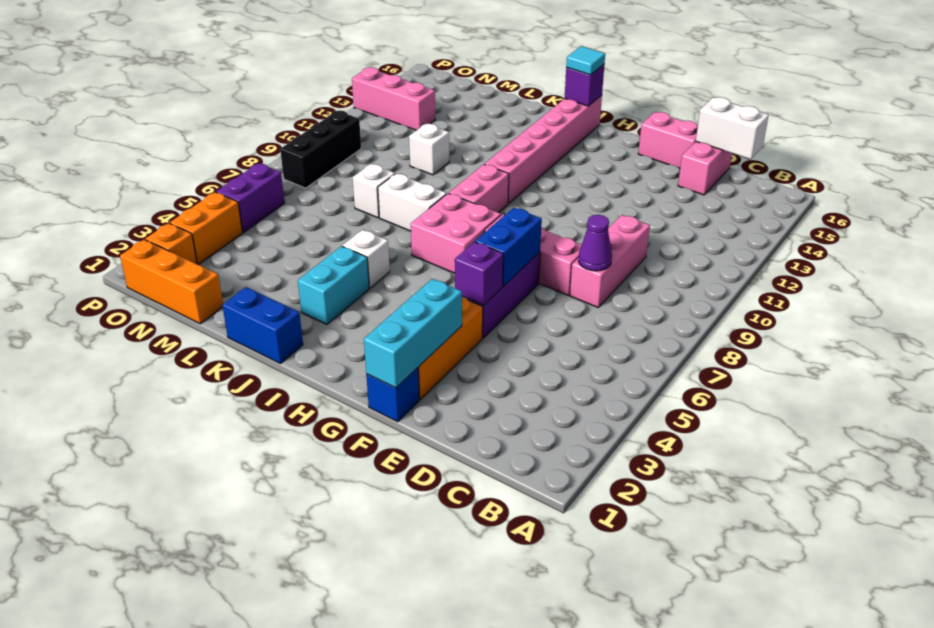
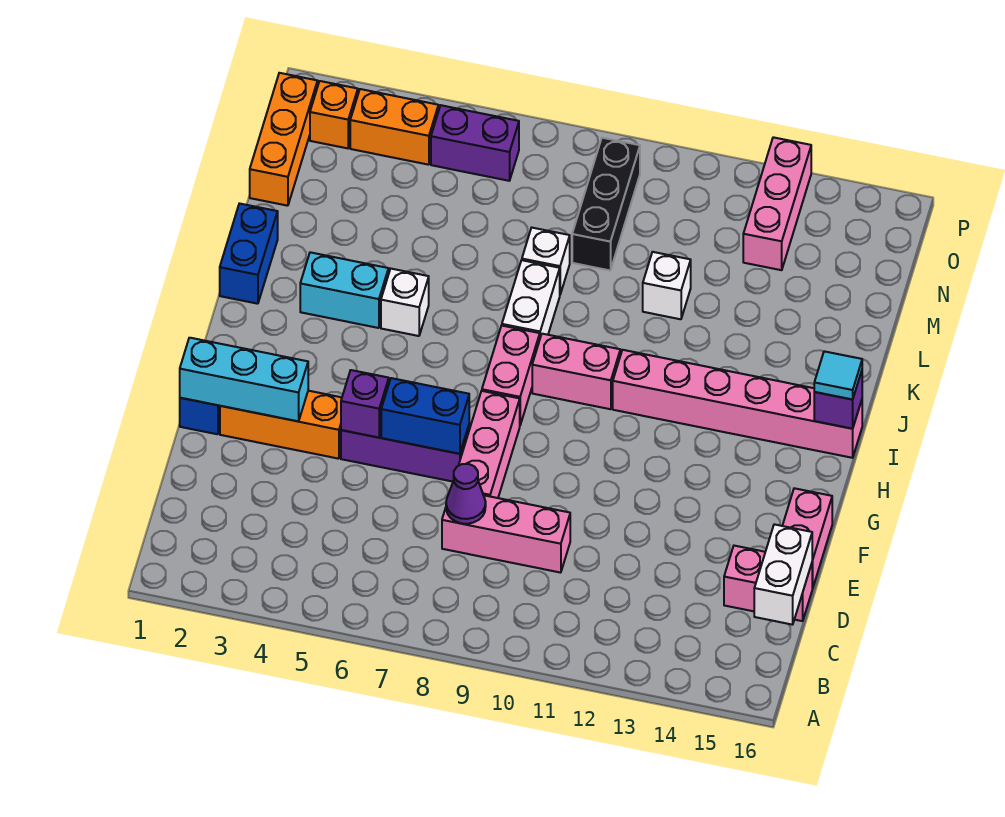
pink brick H7:I8 level 1 -> pink brick H8:I8 level 1
black brick O8:O10 level 1 -> black brick M9:O9 level 1

